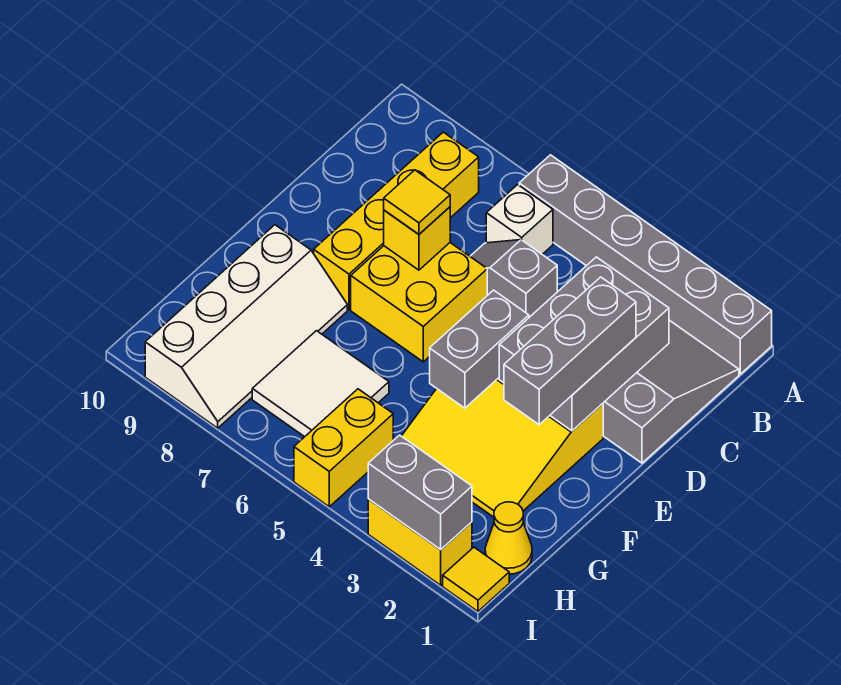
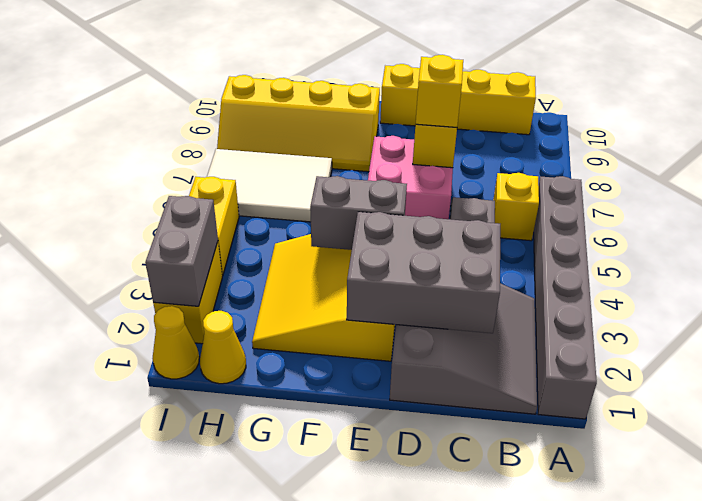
white brick B6 level 1 -> yellow brick B6 level 1
yellow brick B8:E8 level 1 -> yellow brick B10:E10 level 1
grey brick D2:F2 level 3 -> none
yellow brick D6:E7 level 1 -> pink brick D6:E7 level 1
yellow tile D7 level 3 -> yellow brick D7 level 3
white slope F8:I9 level 1 top 9 -> yellow slope F8:I9 level 1 top 9
white tile G6:H7 level 1 -> white tile G6:I7 level 1
yellow brick H5:I5 level 1 -> yellow brick I4:I5 level 1
yellow tile I1 level 1 -> yellow cone I1 level 1

